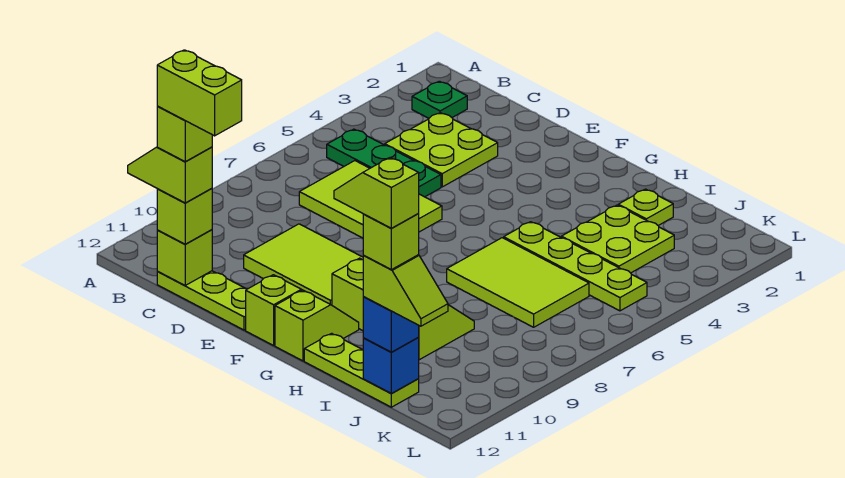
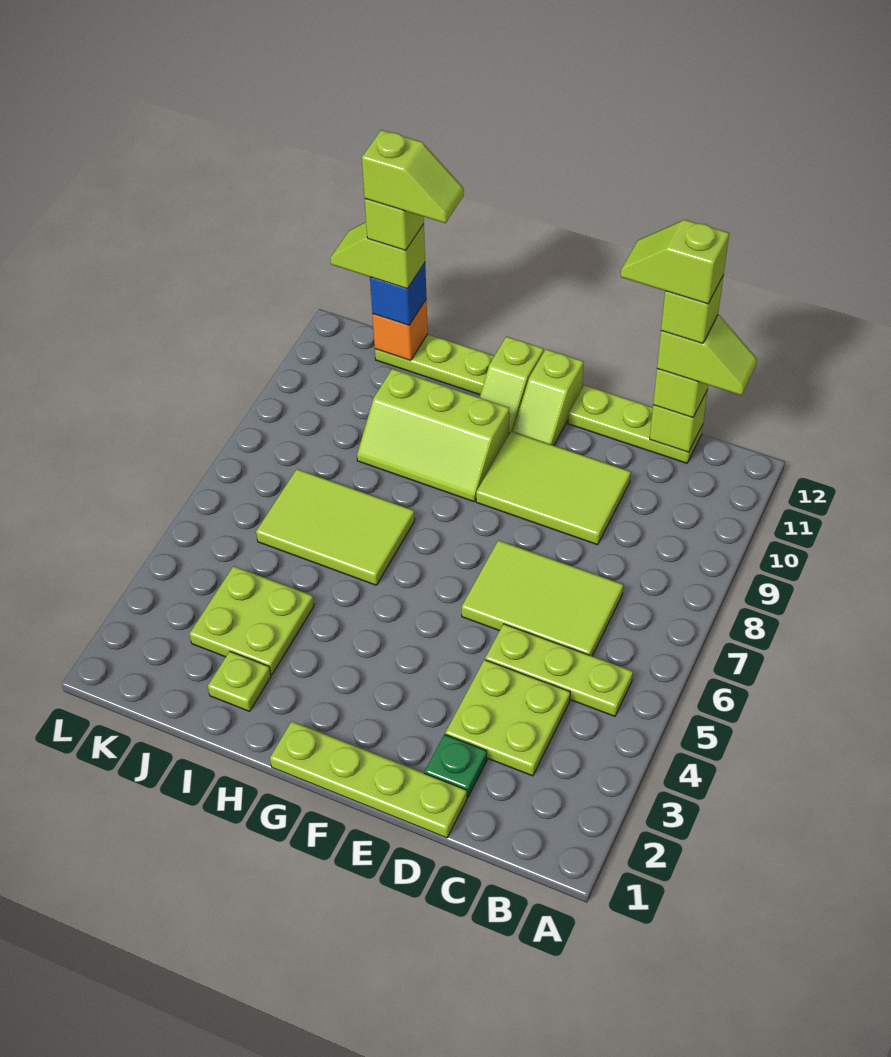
green plate B2 level 1 -> green plate D2 level 1
green plate B5:D5 level 1 -> lime plate B5:D5 level 1
lime brick C12:D12 level 6 -> lime slope C12:D12 level 6 top C
lime plate H5:K5 level 1 -> lime plate D1:G1 level 1
blue brick J12 level 2 -> orange brick J12 level 2

